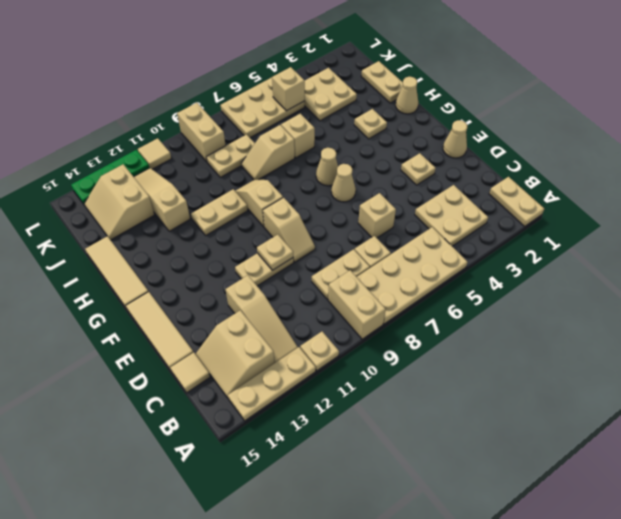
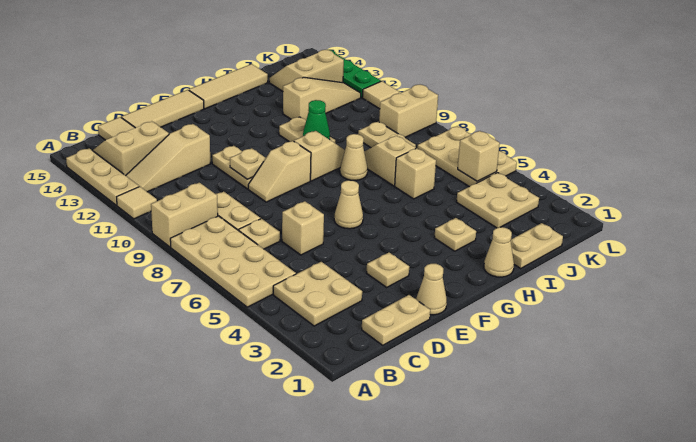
tan plate A1:B1 level 1 -> tan plate C1:D1 level 1
tan plate A11 level 1 -> tan tile A11 level 1
tan cone G6 level 1 -> tan cone H8 level 1
none -> green cone H10 level 2

